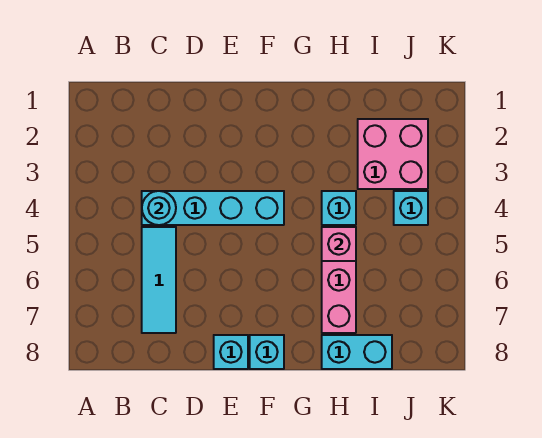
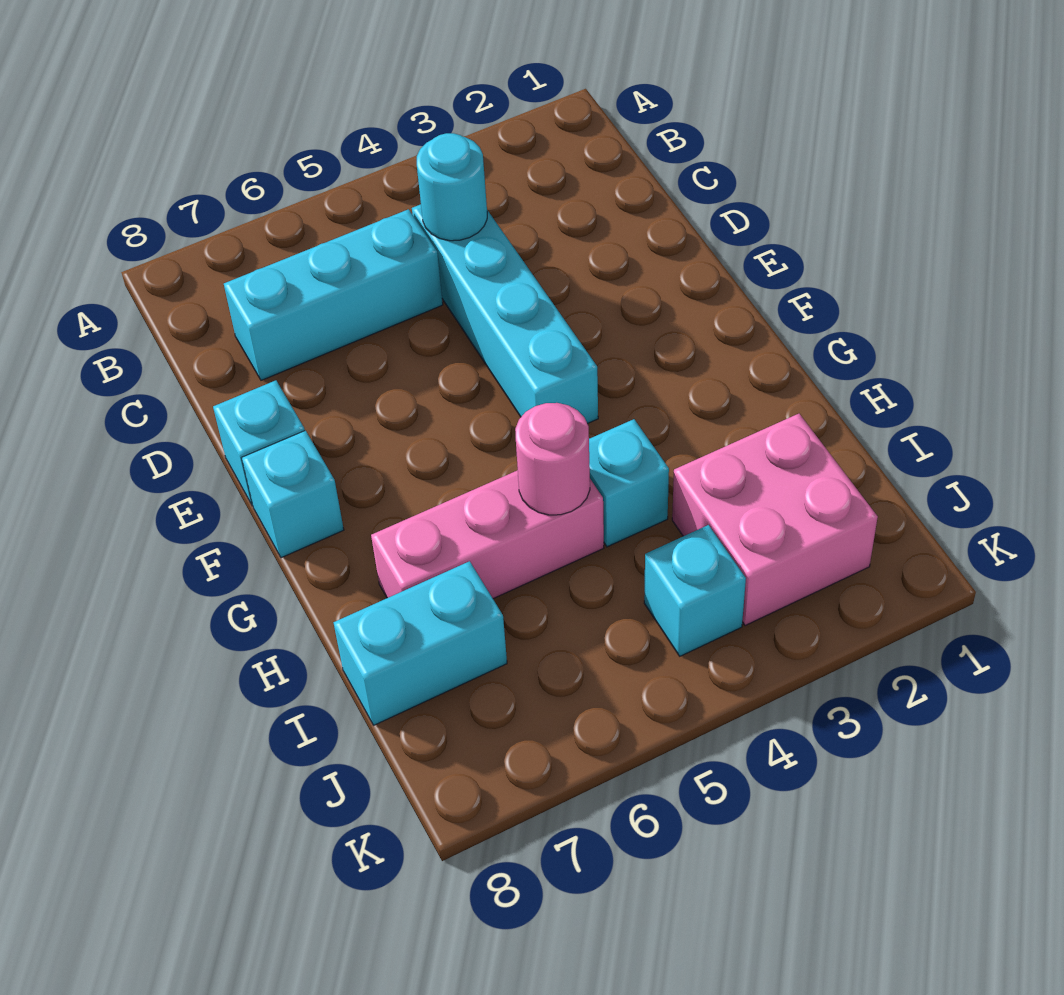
cyan tile C5:C7 level 1 -> cyan brick C5:C7 level 1
pink brick H5 level 2 -> pink round brick H5 level 2
cyan brick H8:I8 level 1 -> cyan brick I7:I8 level 1

